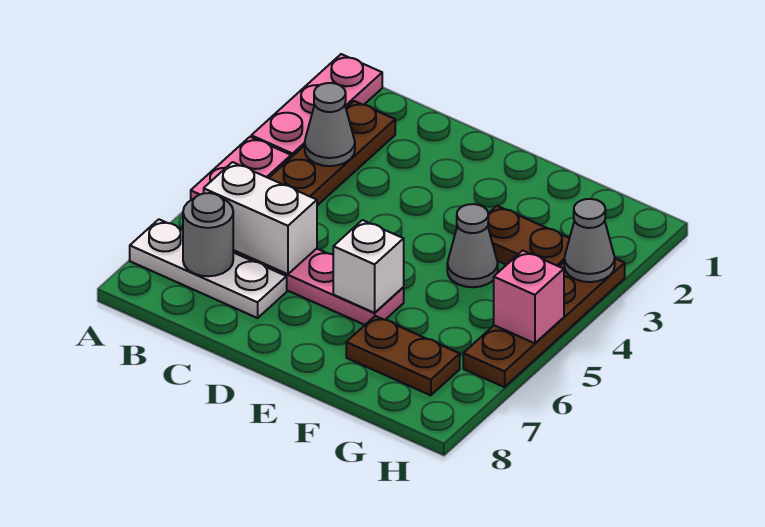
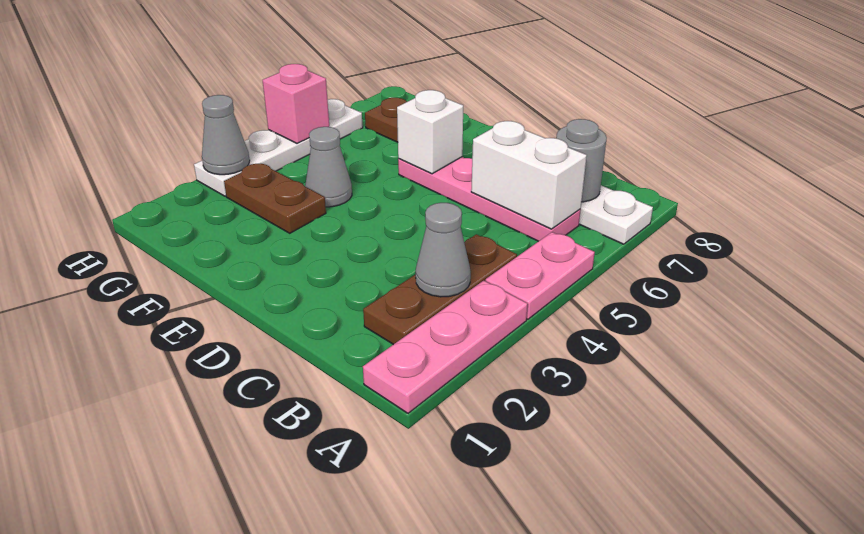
brown plate H3:H6 level 1 -> white plate H3:H6 level 1

